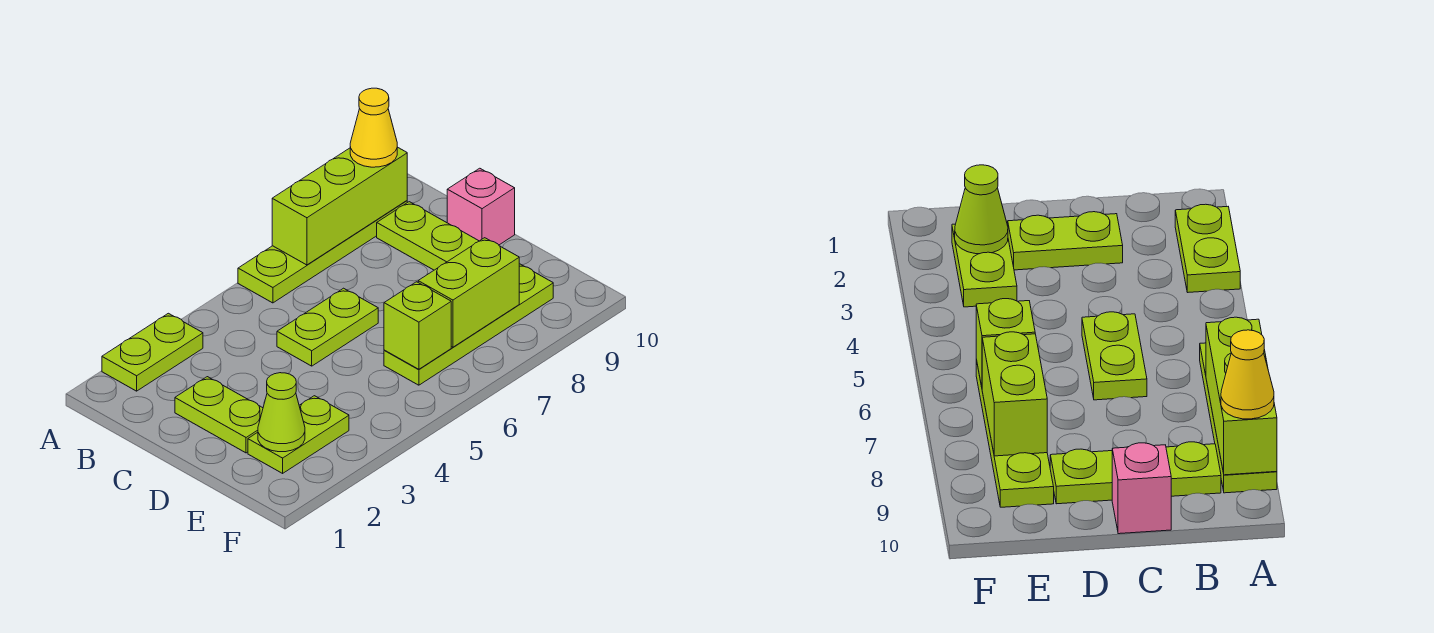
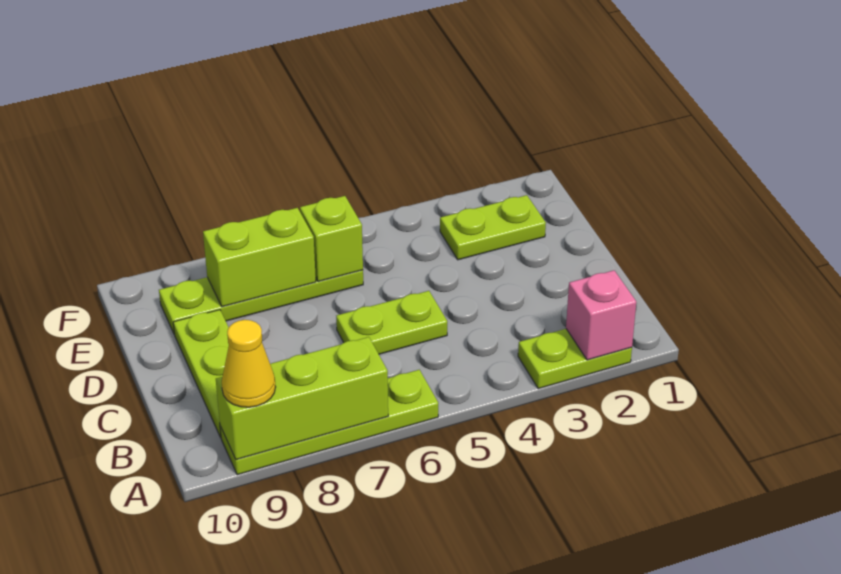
lime plate C2:D2 level 1 -> none
pink brick C10 level 1 -> pink brick A2 level 2
lime cone E2 level 2 -> none

